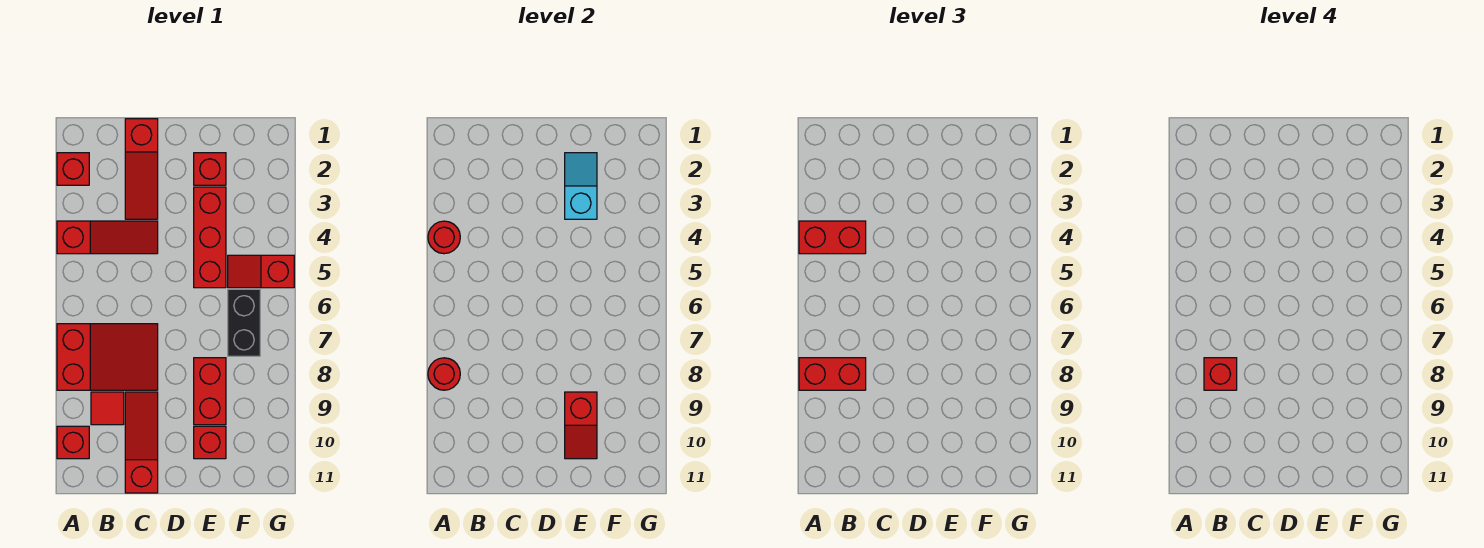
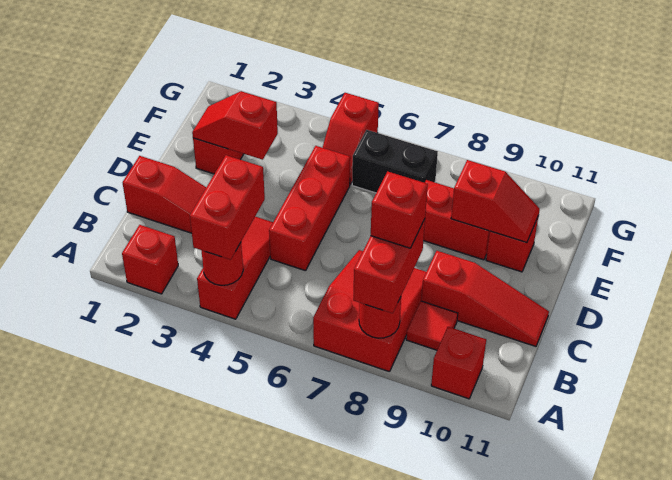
red slope C9:C11 level 1 top 11 -> red slope C9:C11 level 1 top 9
cyan slope E2:E3 level 2 top 3 -> red slope E2:E3 level 2 top 3
red brick E3:E5 level 1 -> red brick C5:E5 level 1

